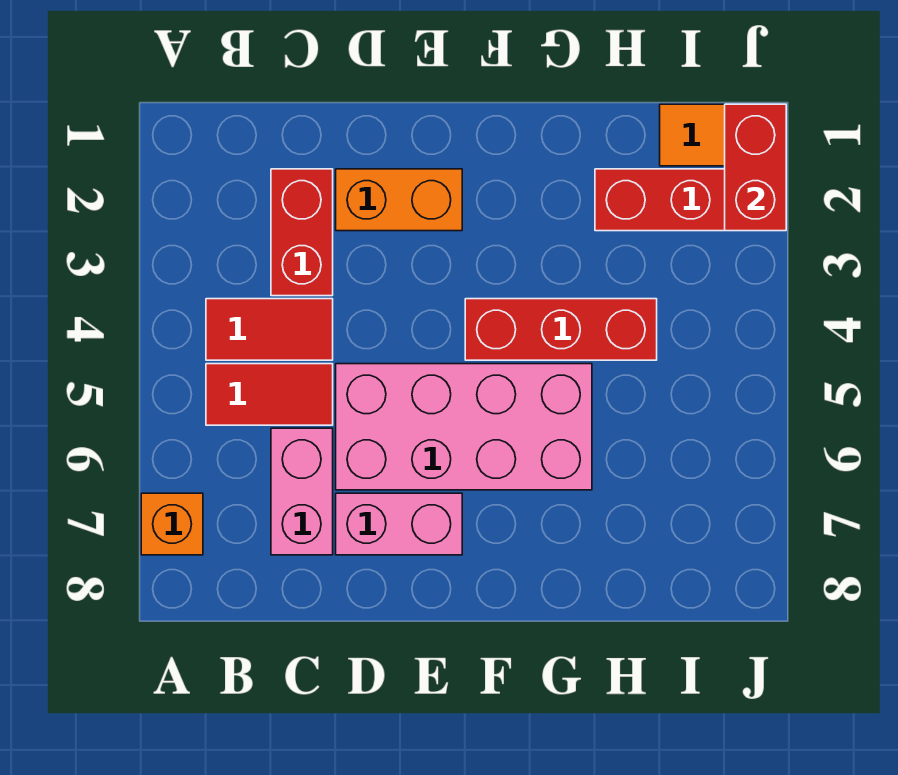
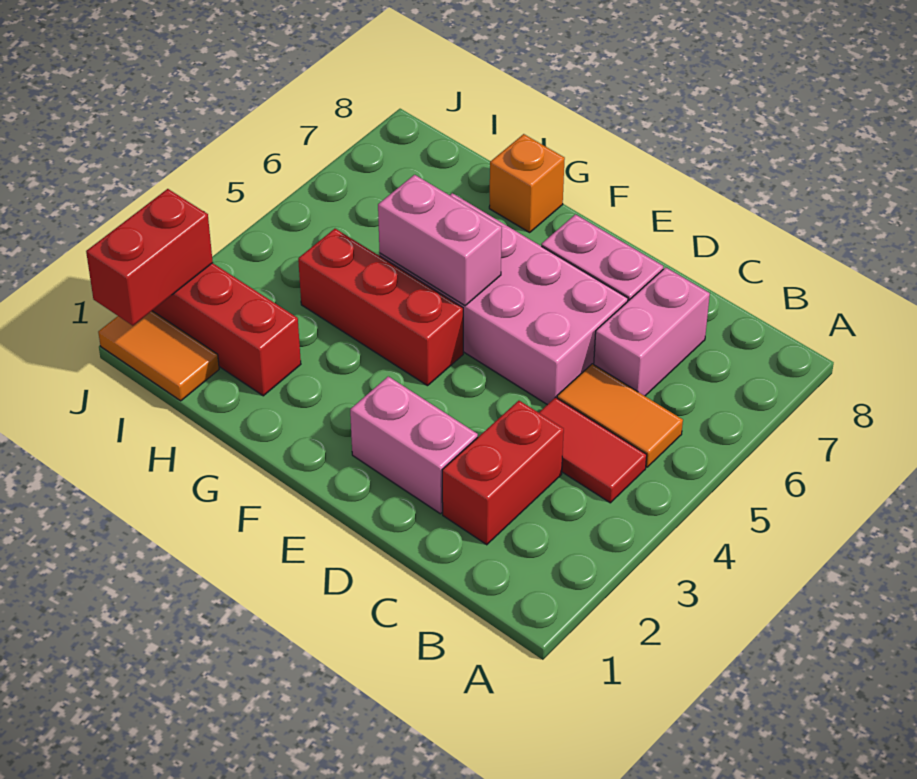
orange brick A7 level 1 -> orange brick G8 level 1
red tile B5:C5 level 1 -> orange tile B5:C5 level 1
orange brick D2:E2 level 1 -> pink brick D2:E2 level 1
none -> pink brick F5:G5 level 2

